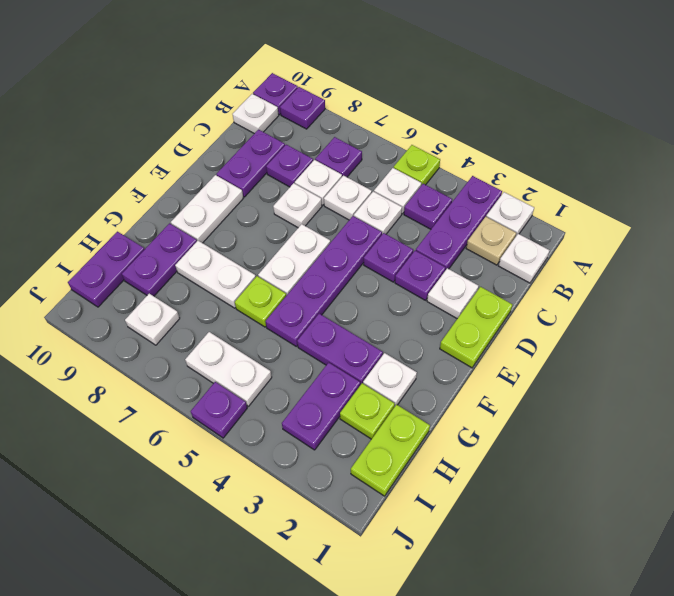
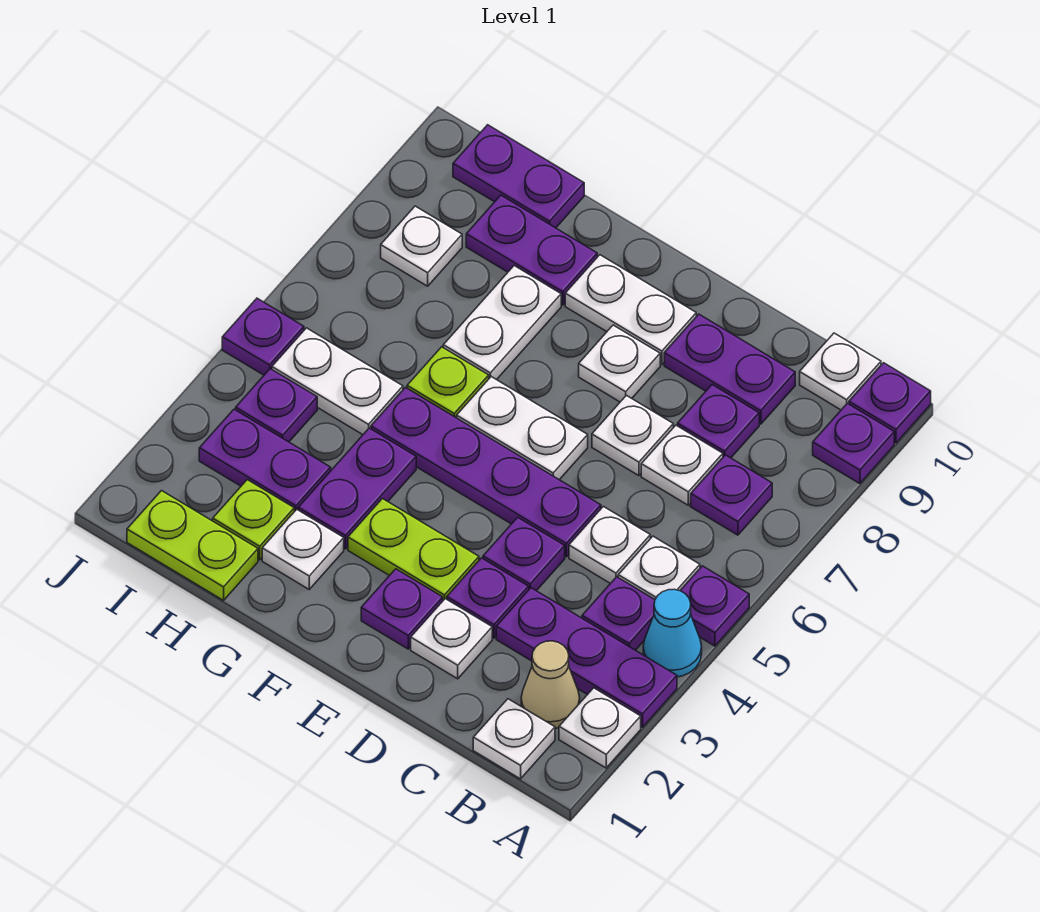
none -> cyan cone A4 level 1
lime plate A5 level 1 -> purple plate A5 level 1
tan plate B2 level 1 -> tan cone B2 level 1
white plate C6 level 1 -> white plate E8 level 1
lime plate D1:E1 level 1 -> lime plate E3:F3 level 1
none -> purple plate E2 level 1
none -> purple plate I4 level 1
white plate I5:I6 level 1 -> white plate H5:I5 level 1

